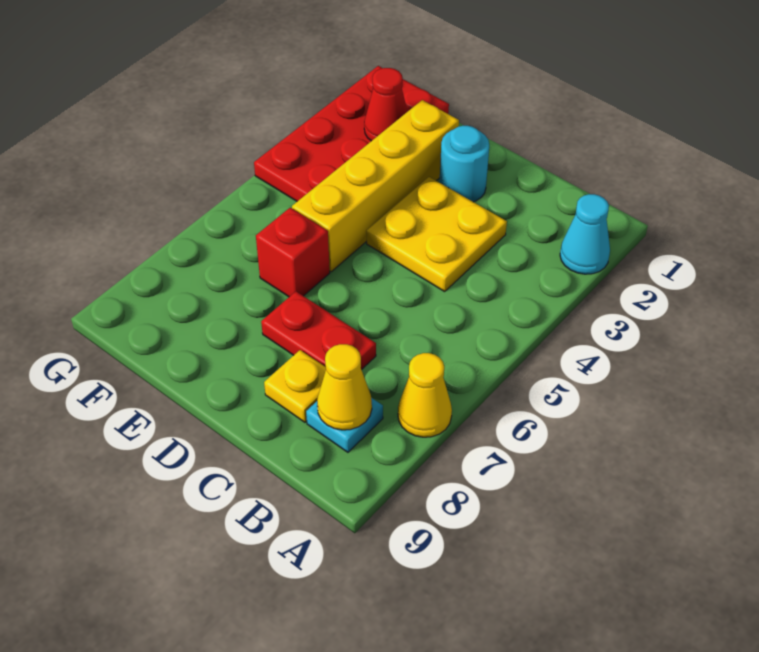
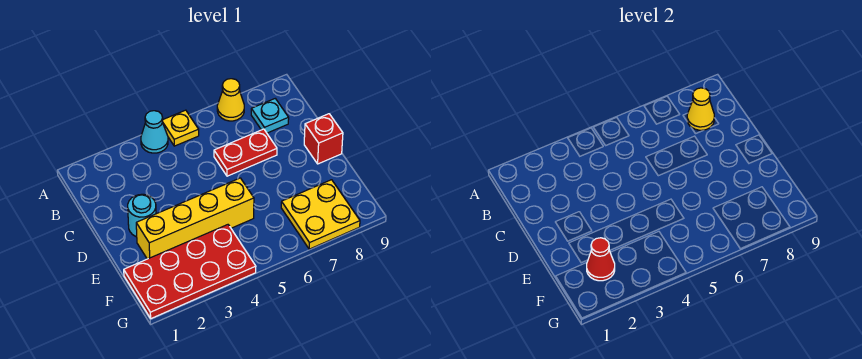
cyan cone A2 level 1 -> cyan cone A4 level 1
yellow plate C3:D4 level 1 -> yellow plate F7:G8 level 1
red plate C7:D7 level 1 -> red plate C6:C7 level 1
yellow plate C8 level 1 -> yellow plate A5 level 1
red brick E6 level 1 -> red brick D9 level 1

